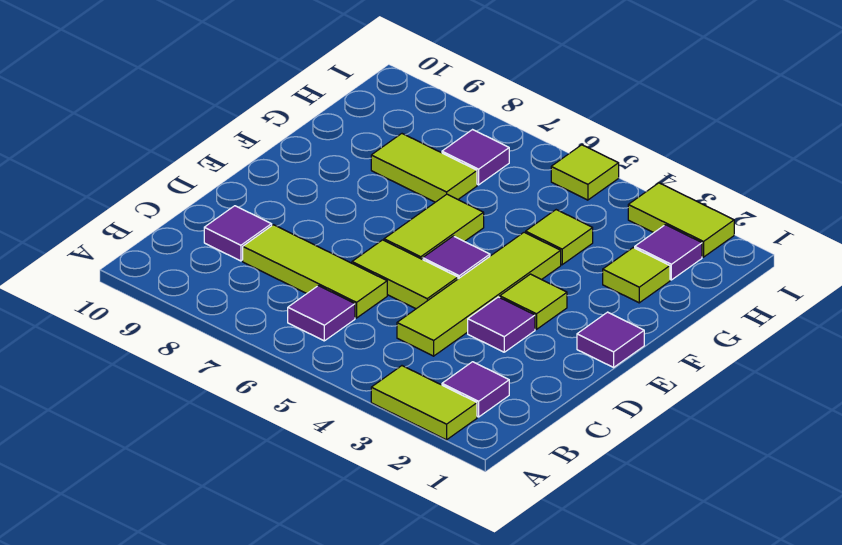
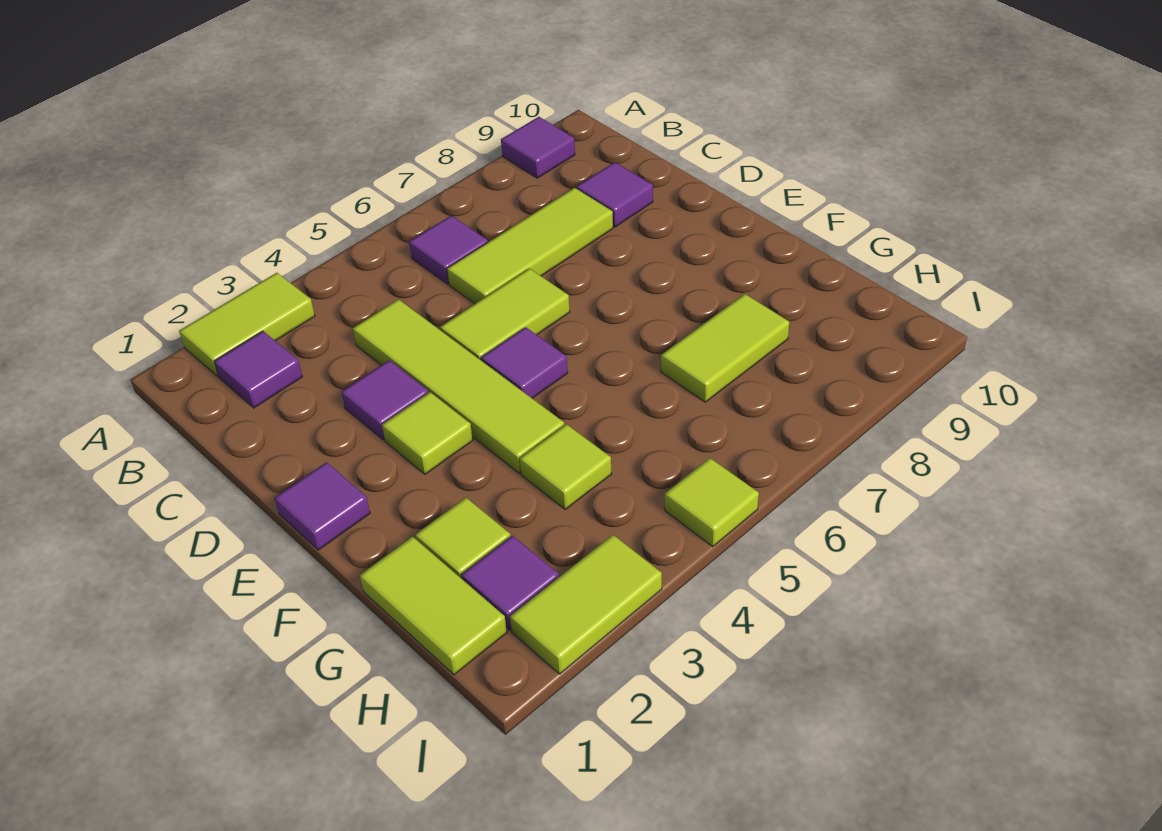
lime tile E6:F6 level 1 -> lime tile G1:H1 level 1
purple tile H7 level 1 -> purple tile A9 level 1

